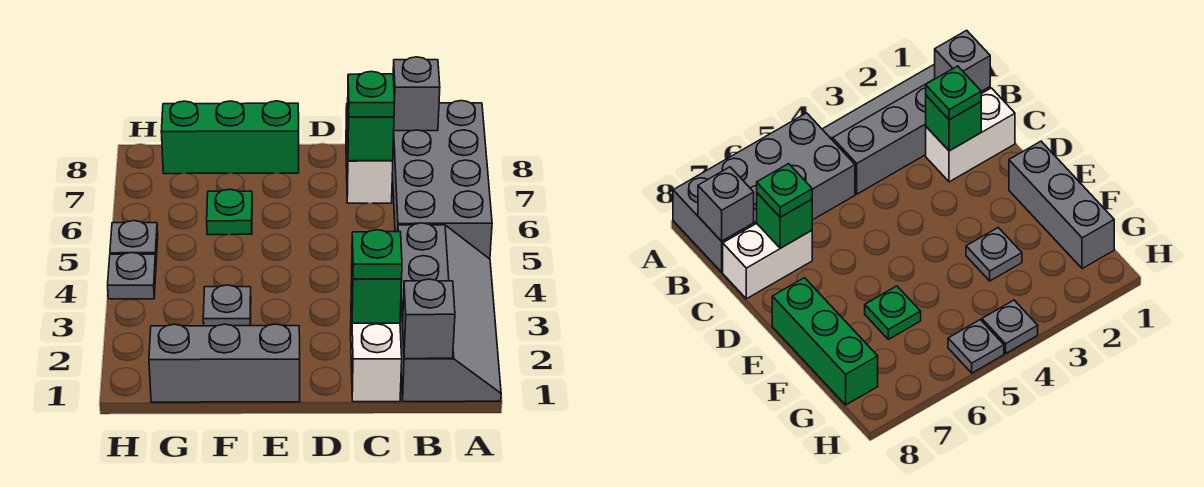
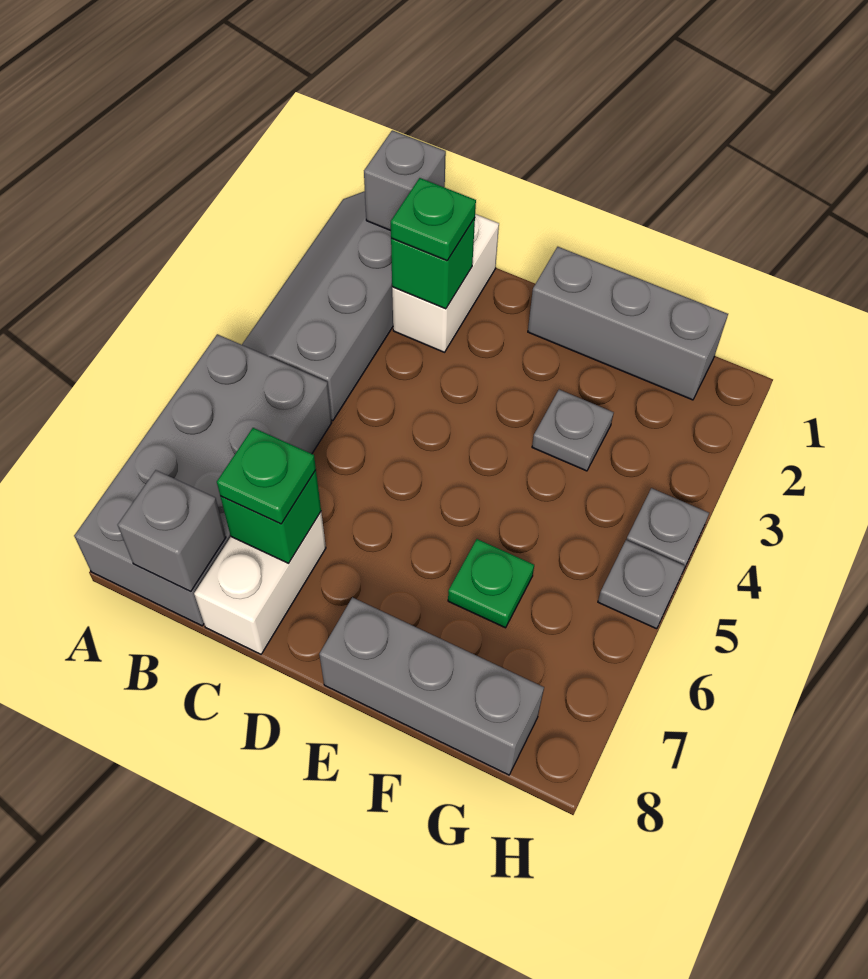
green brick E8:G8 level 1 -> grey brick E8:G8 level 1

